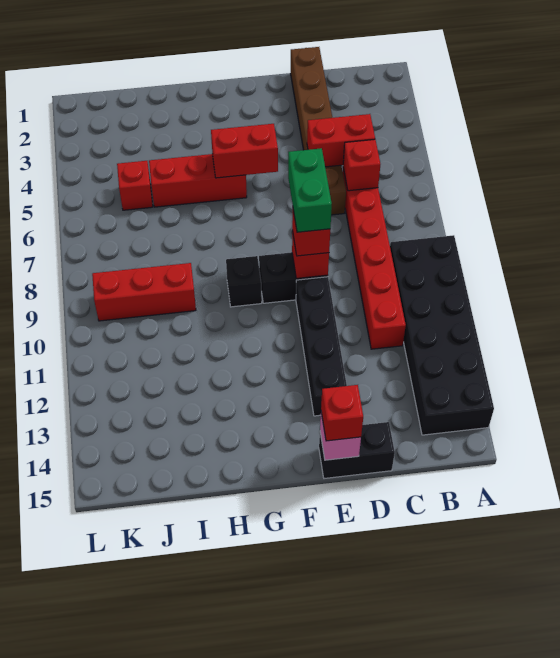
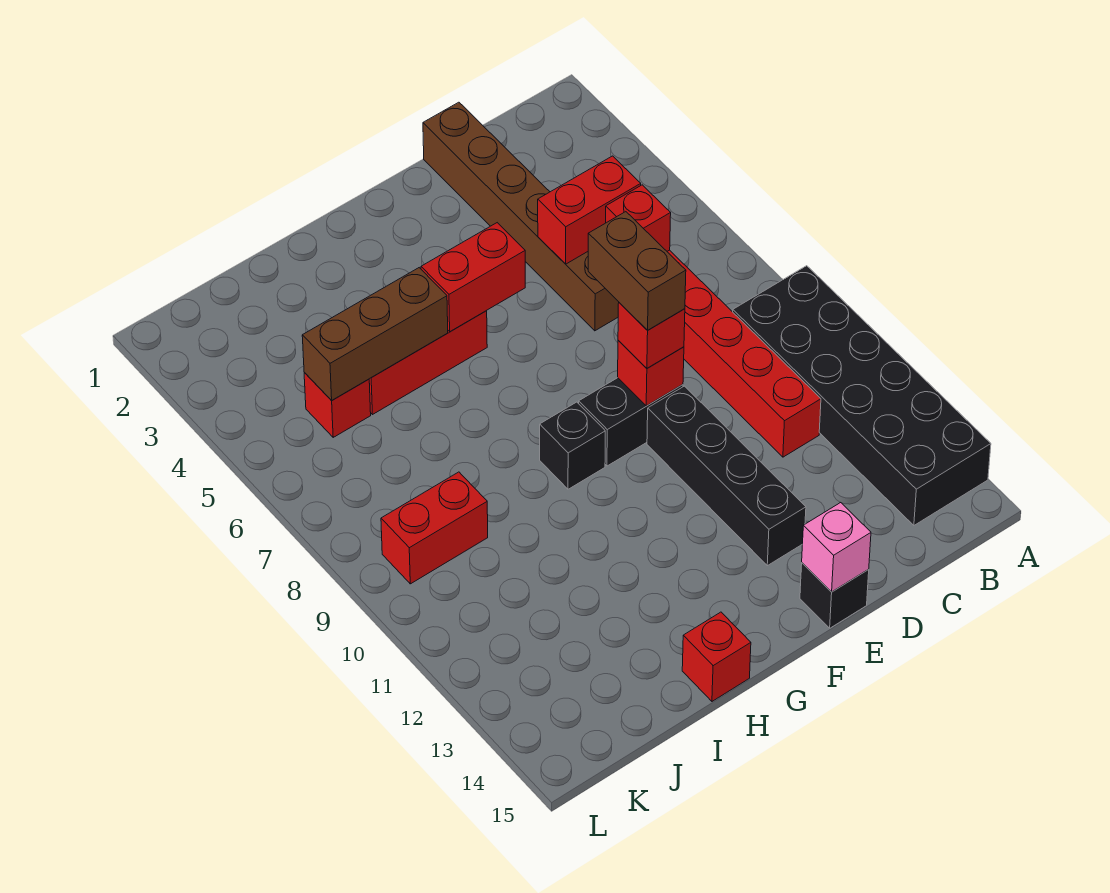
black brick D15:E15 level 1 -> black brick E15 level 1
green brick E8:E9 level 4 -> brown brick E8:E9 level 4
red brick E15 level 3 -> red brick H15 level 1
none -> brown brick H5:J5 level 2
red brick I9:K9 level 1 -> red brick J9:K9 level 1

